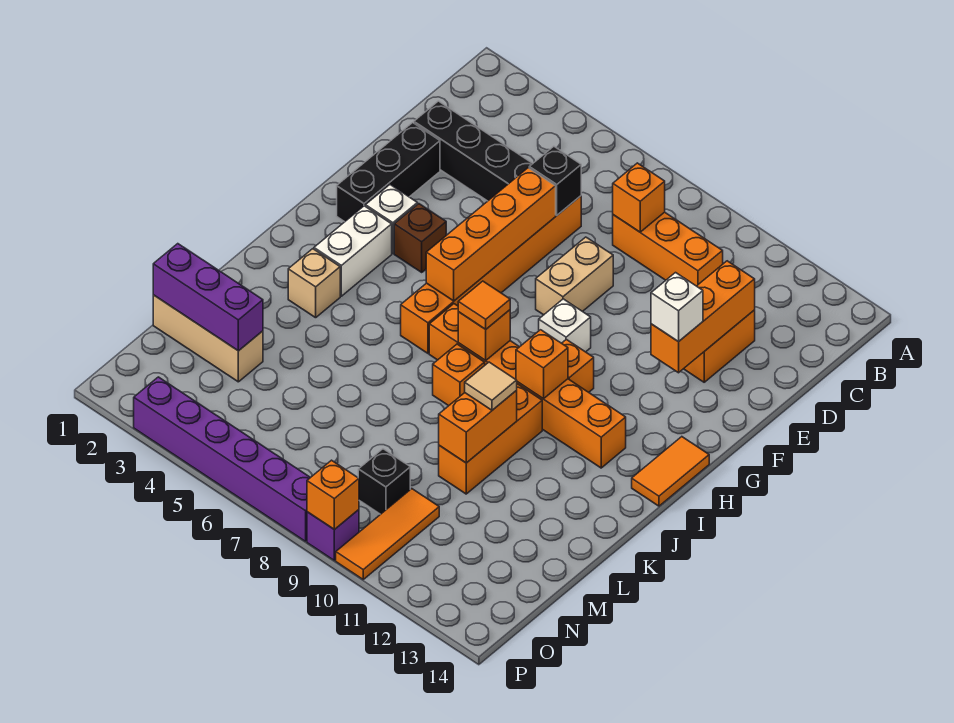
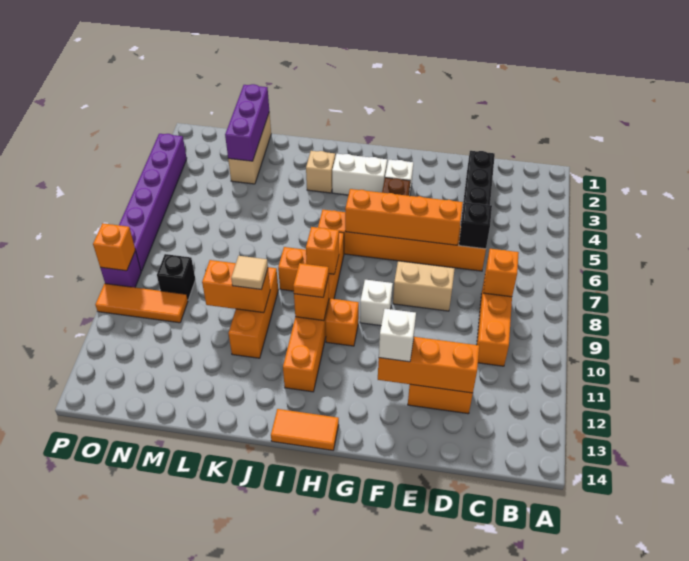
black brick E2:G2 level 1 -> none
orange tile I8 level 3 -> orange tile I10 level 3
orange brick J10:L10 level 1 -> orange brick K9:K11 level 1

